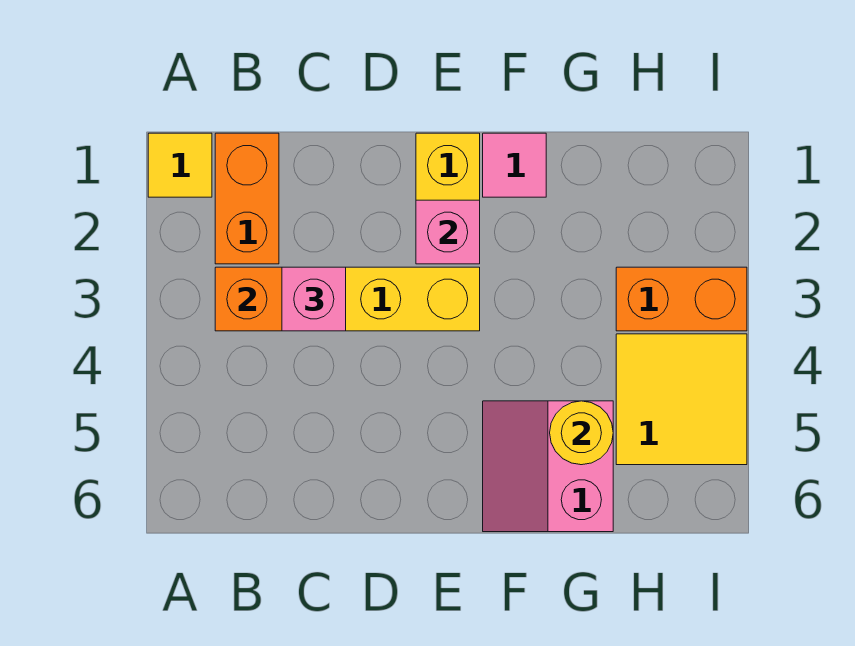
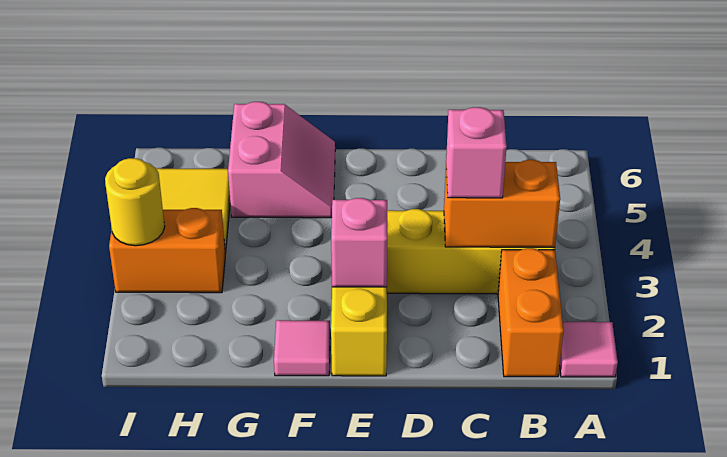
yellow tile A1 level 1 -> pink tile A1 level 1
yellow round brick G5 level 2 -> yellow round brick I3 level 2

